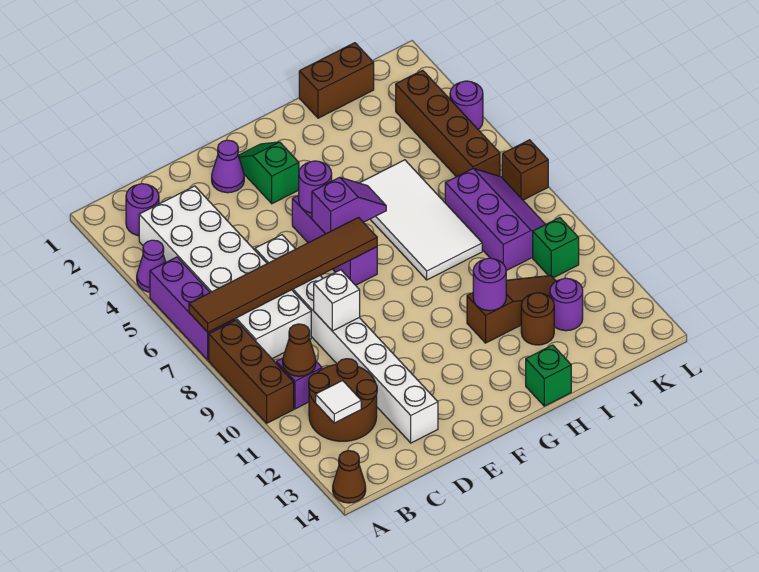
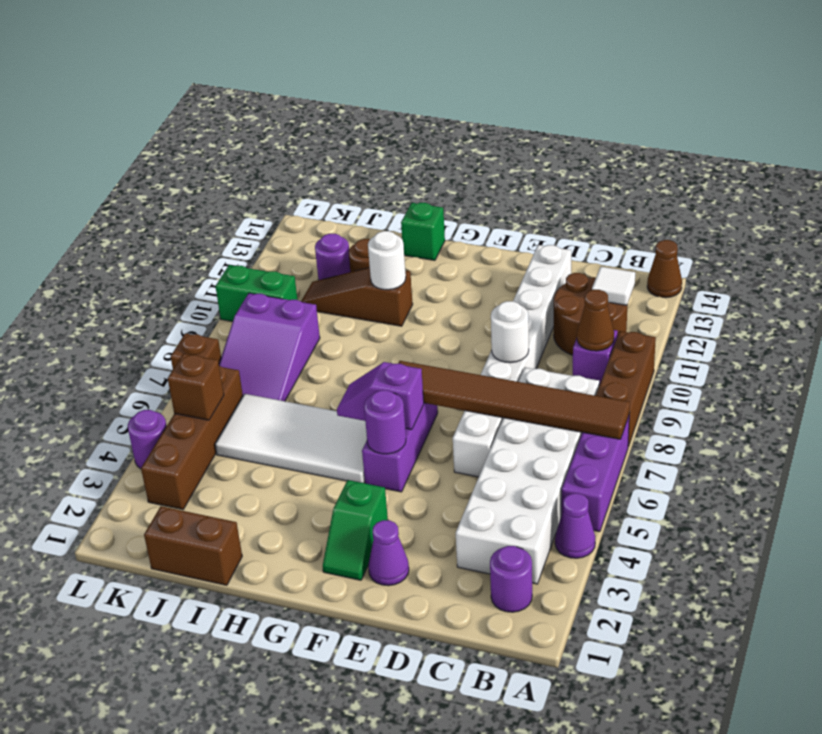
white brick D9 level 2 -> white round brick D9 level 2
white tile H5:I8 level 1 -> white tile G5:J6 level 1
purple round brick H11 level 2 -> white round brick H11 level 2
purple slope J7:K9 level 1 top J -> purple slope J7:K9 level 1 top 9
none -> brown brick K5 level 2
green brick K10 level 1 -> green brick K10:L10 level 1

